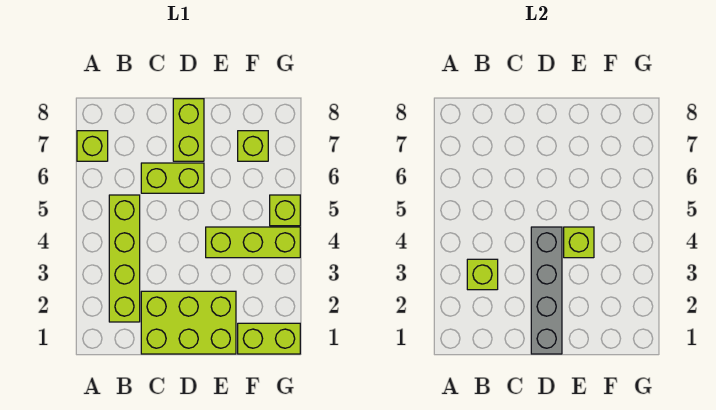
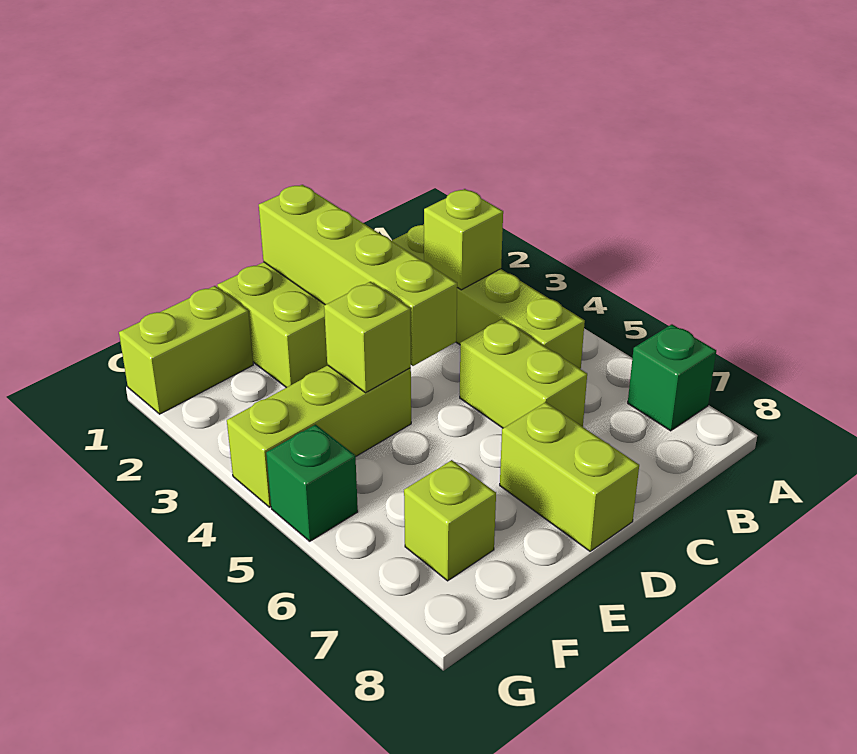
lime brick A7 level 1 -> green brick A7 level 1
lime brick C6:D6 level 1 -> lime brick C5:C6 level 1
grey brick D1:D4 level 2 -> lime brick D1:D4 level 2
lime brick G5 level 1 -> green brick G5 level 1

